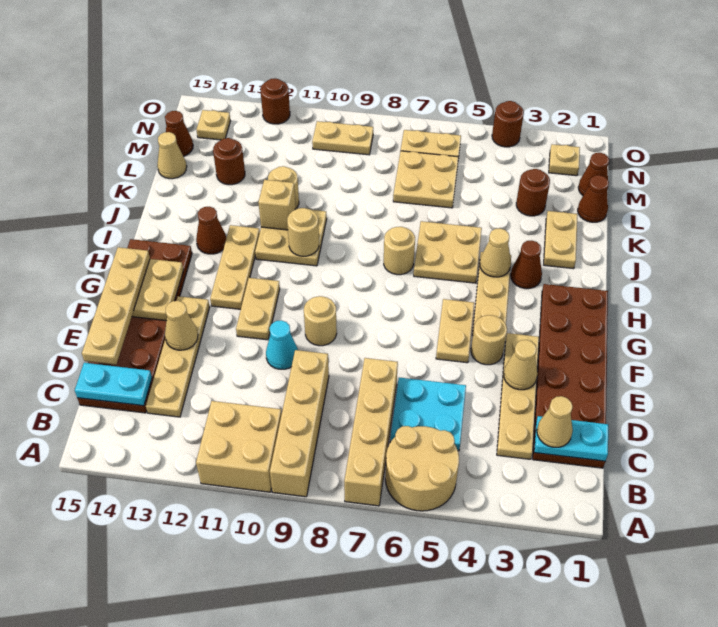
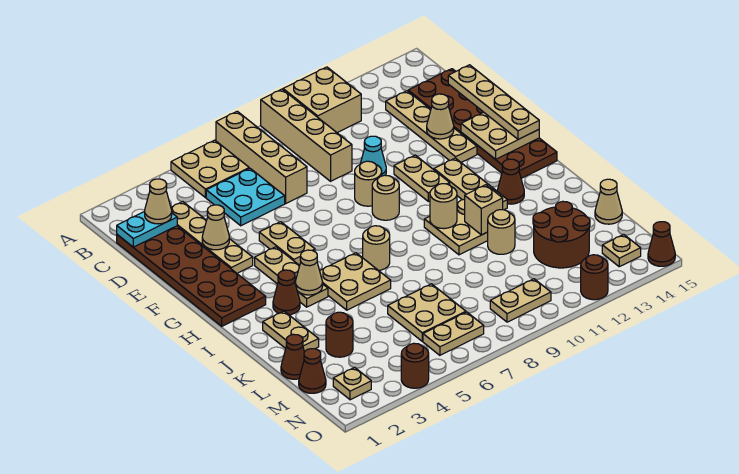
tan round brick A5:B6 level 1 -> tan plate A5:B6 level 1
cyan plate C14:C15 level 2 -> none
tan round brick F4 level 1 -> tan round brick G9 level 1
brown round brick L13 level 1 -> brown round brick L12:M13 level 1
brown cone M15 level 1 -> brown cone O15 level 1

